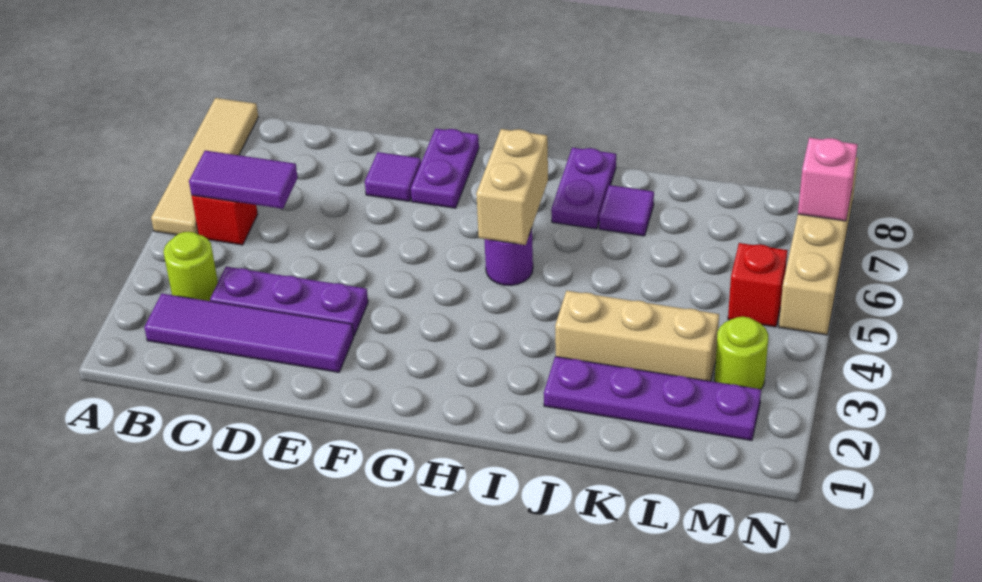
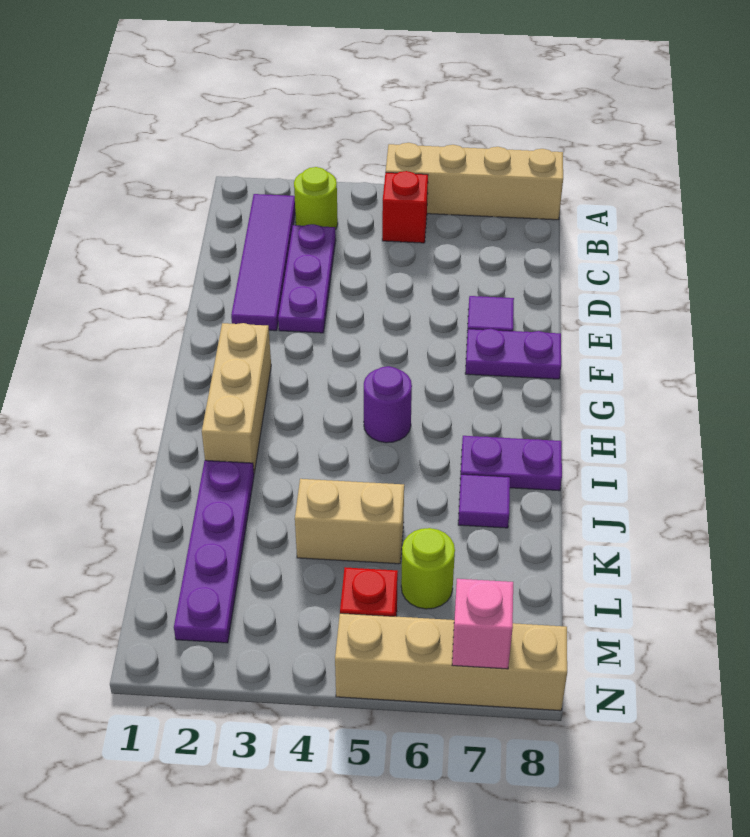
tan tile A5:A8 level 1 -> tan brick A5:A8 level 1
purple tile B5:C5 level 2 -> none
tan brick H5:H6 level 2 -> tan brick K4:K5 level 1
tan brick J3:L3 level 1 -> tan brick G2:I2 level 1
lime round brick M3 level 1 -> lime round brick L6 level 1

